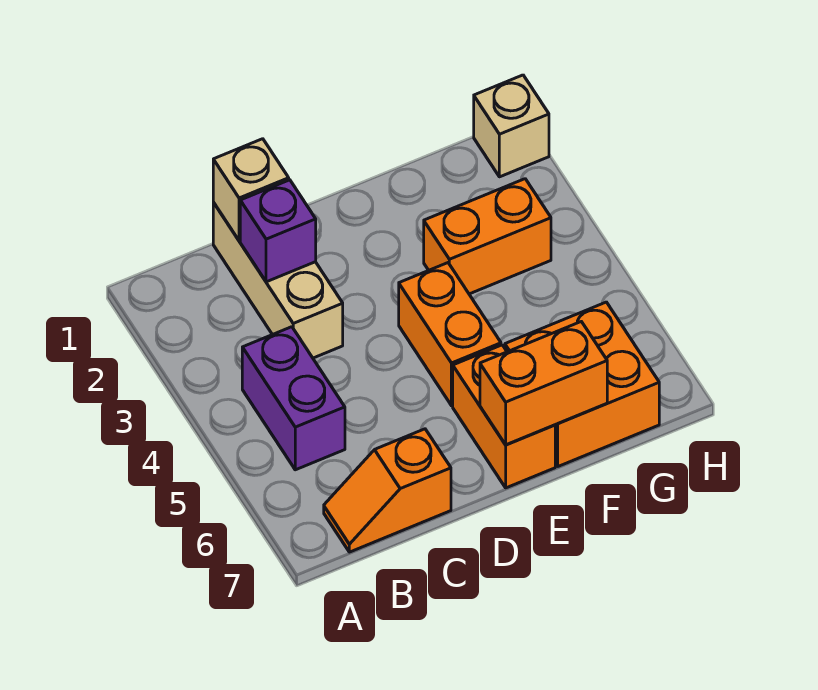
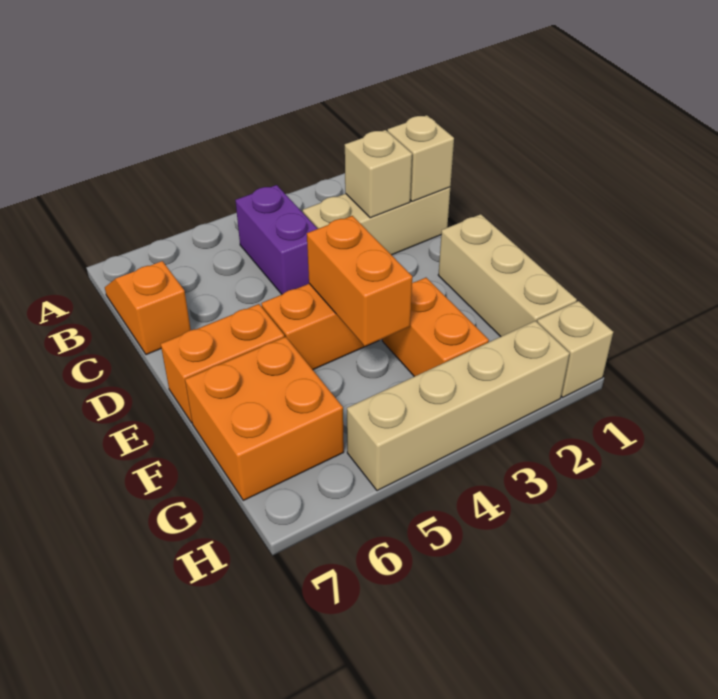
purple brick B4:B5 level 1 -> purple brick B4:C4 level 1
purple brick C2 level 2 -> tan brick C2 level 2
none -> tan brick E1:G1 level 1
orange brick E7:F7 level 2 -> orange brick E4:F4 level 2
none -> tan brick H2:H5 level 1

